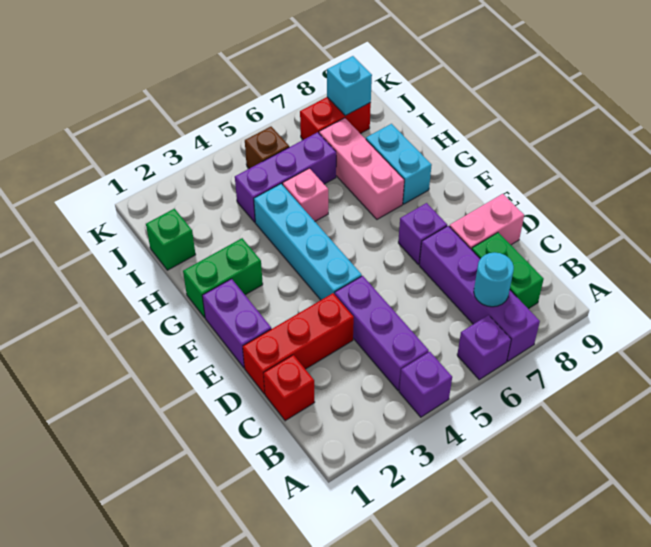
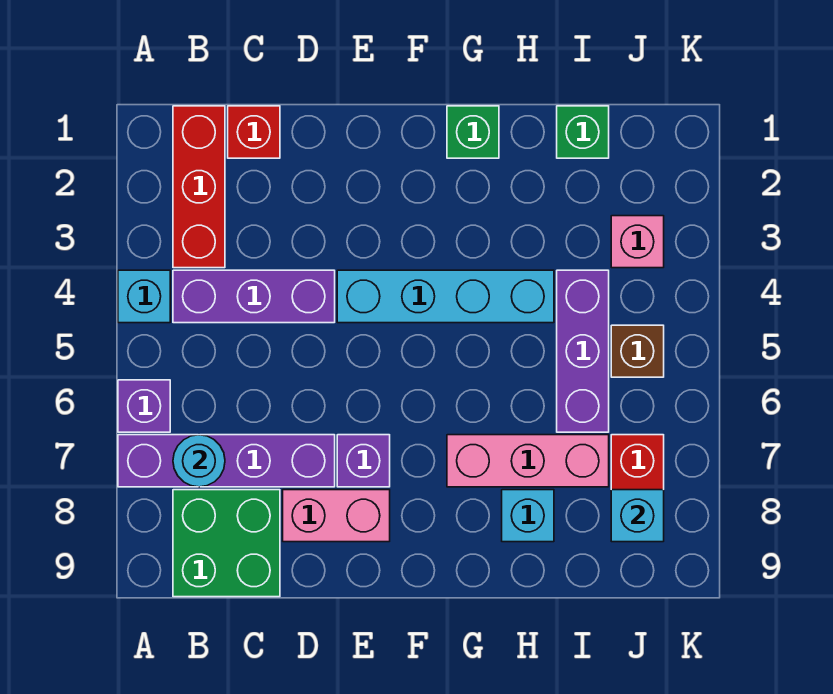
purple brick A4 level 1 -> cyan brick A4 level 1
green brick B8:C8 level 1 -> green brick B8:C9 level 1
red brick D1:D3 level 1 -> red brick B1:B3 level 1
pink brick D8:D9 level 1 -> pink brick D8:E8 level 1
purple brick E1:F1 level 1 -> none
green brick G1:G2 level 1 -> green brick G1 level 1
cyan brick G8:H8 level 1 -> cyan brick H8 level 1
pink brick H5 level 1 -> pink brick J3 level 1

